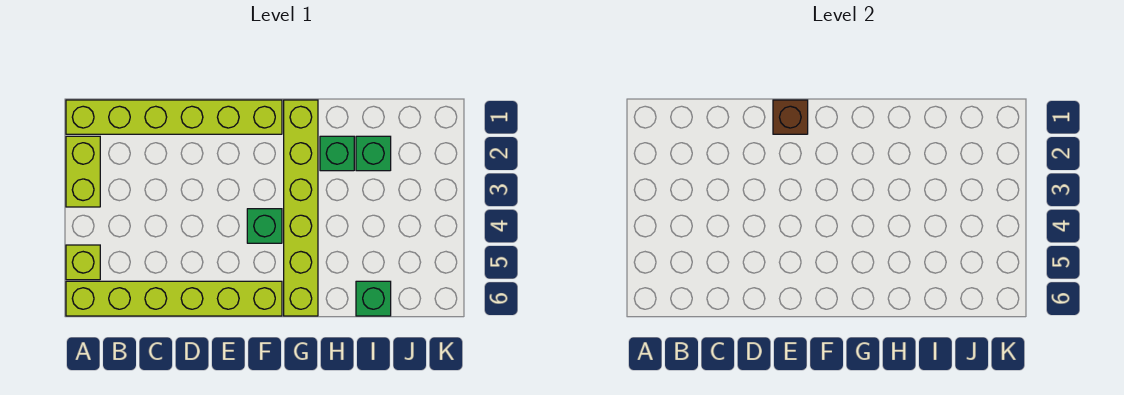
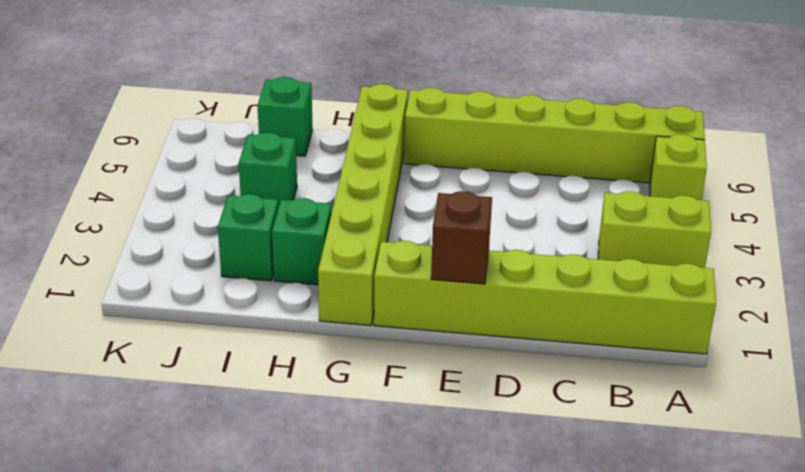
lime brick A2:A3 level 1 -> lime brick A3:B3 level 1
green brick F4 level 1 -> green brick I4 level 1

